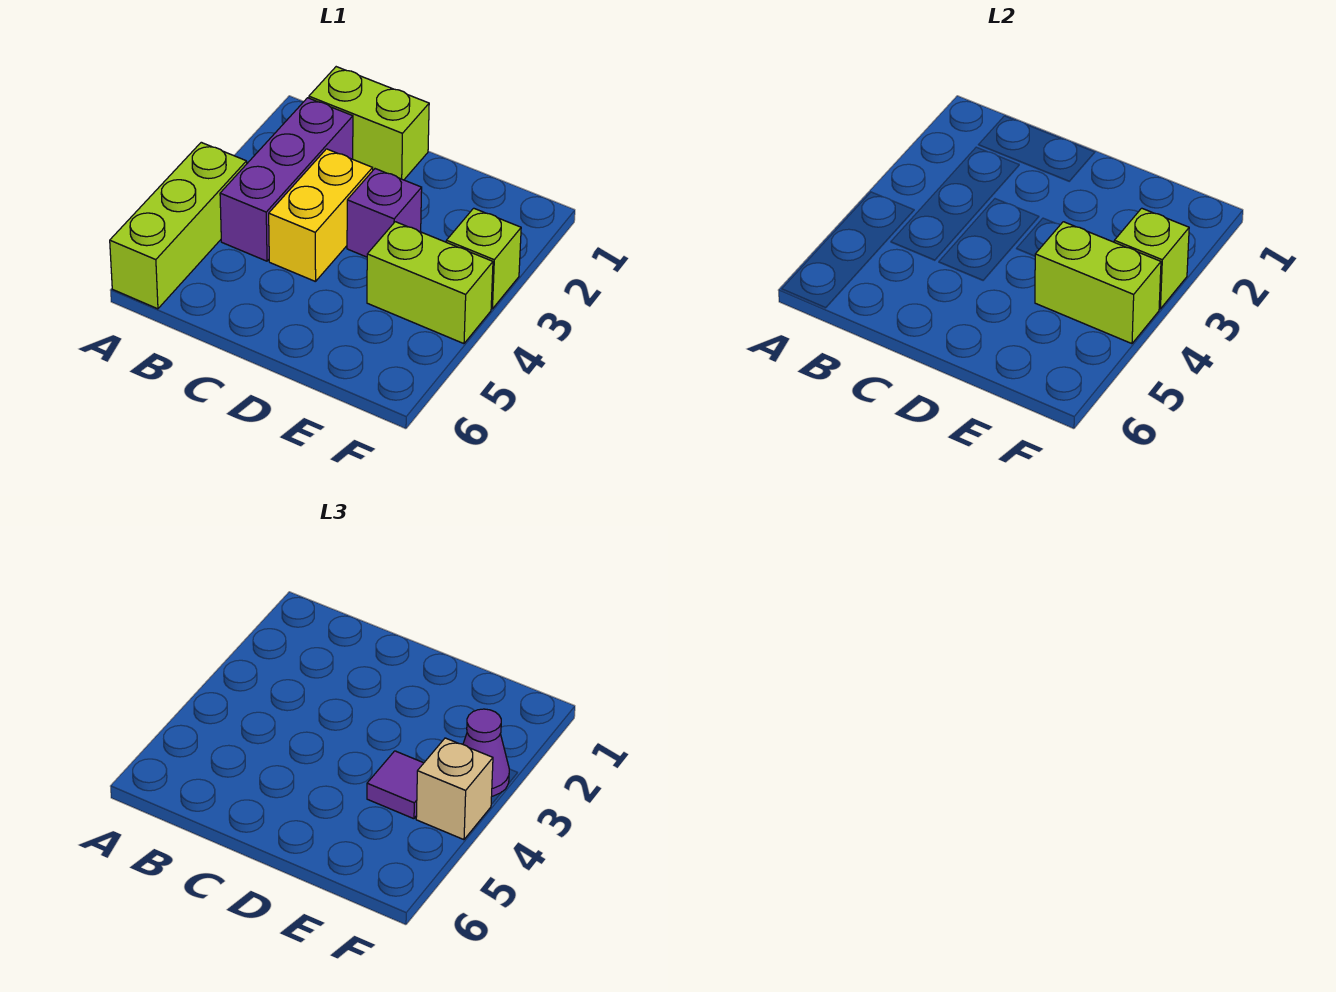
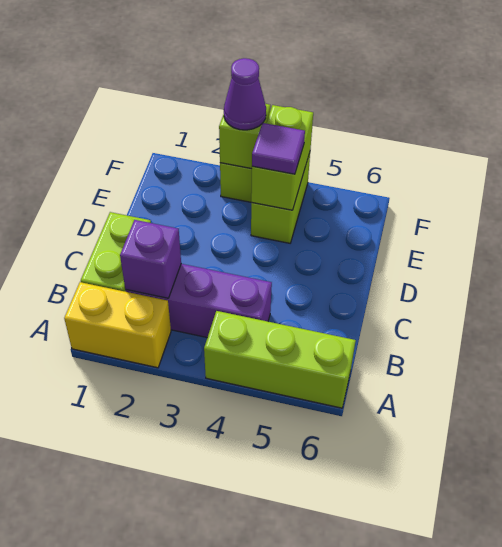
yellow brick C3:C4 level 1 -> yellow brick A1:A2 level 1
purple brick D3 level 1 -> purple brick B2 level 2
tan brick F4 level 3 -> none

